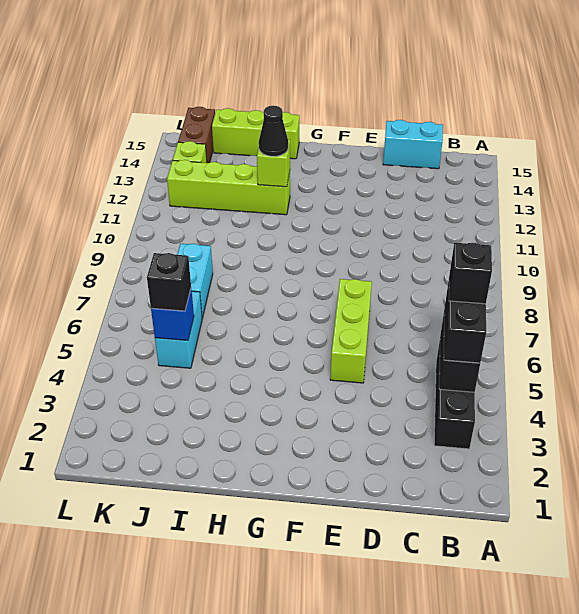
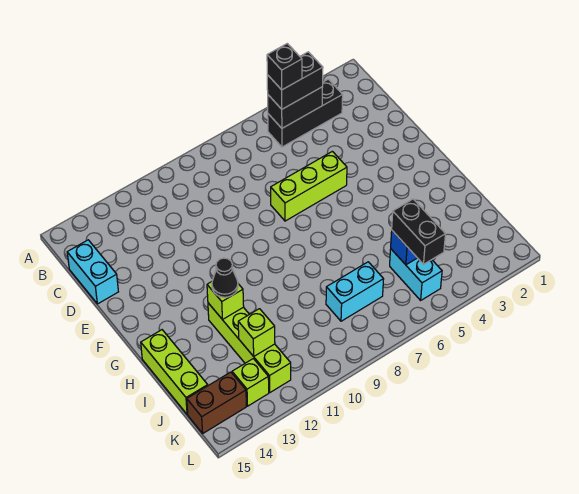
cyan brick J5:J6 level 1 -> cyan brick J5:K5 level 1
black brick J5 level 3 -> black brick J5:K5 level 3
none -> lime brick J12 level 2

